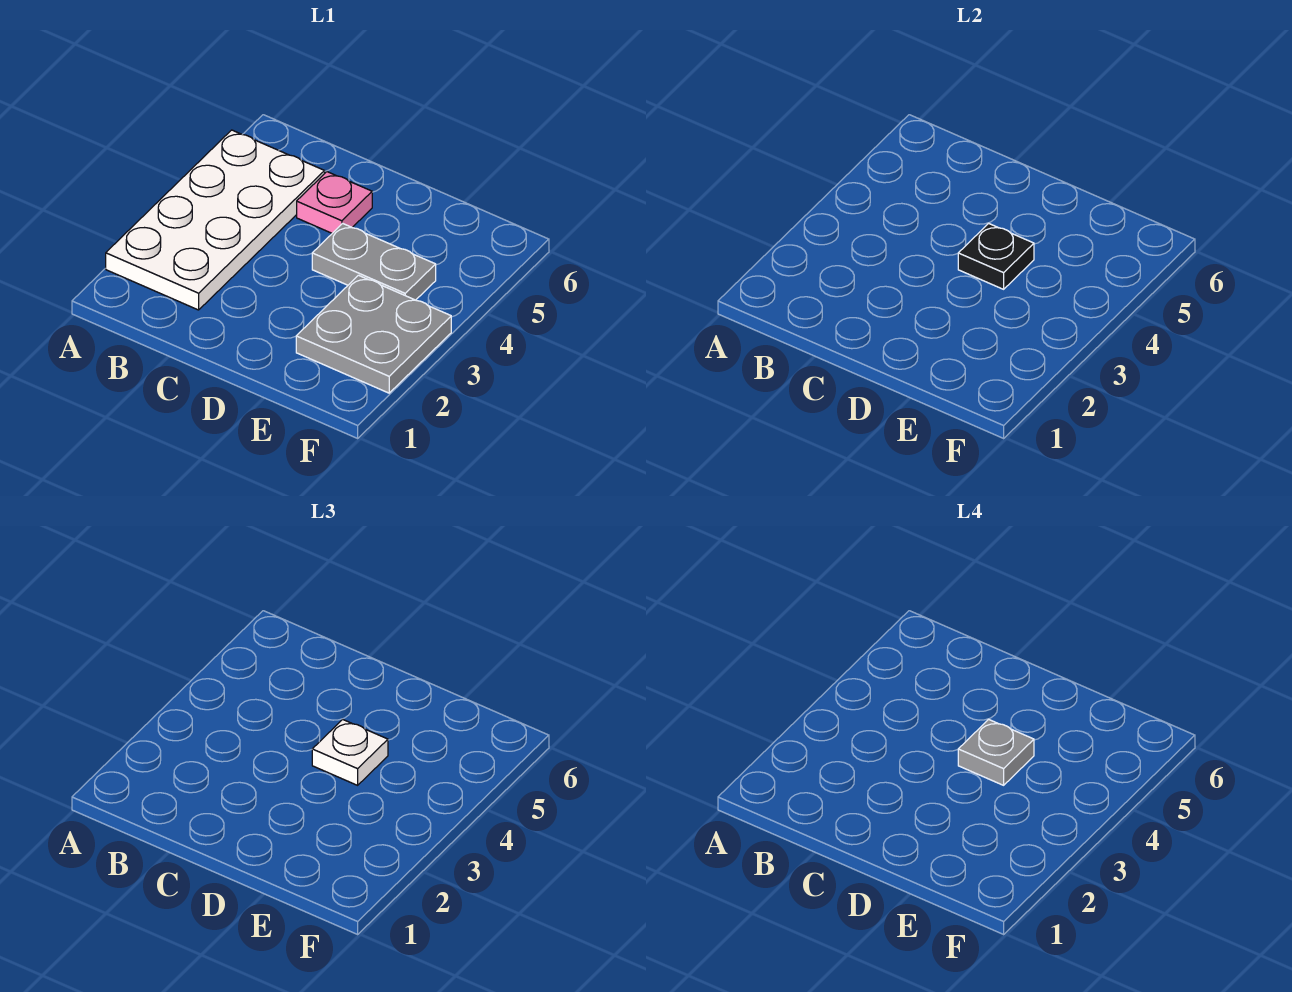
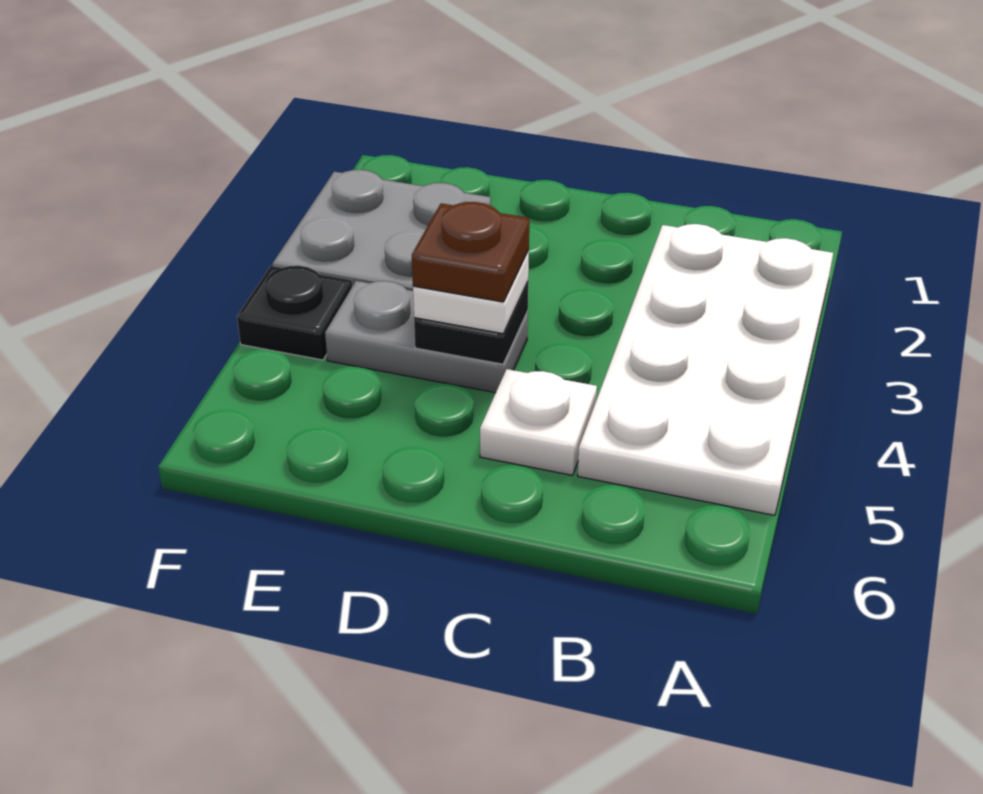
pink plate C5 level 1 -> white plate C5 level 1
grey plate D4 level 4 -> brown plate D4 level 4
none -> black plate F4 level 1

